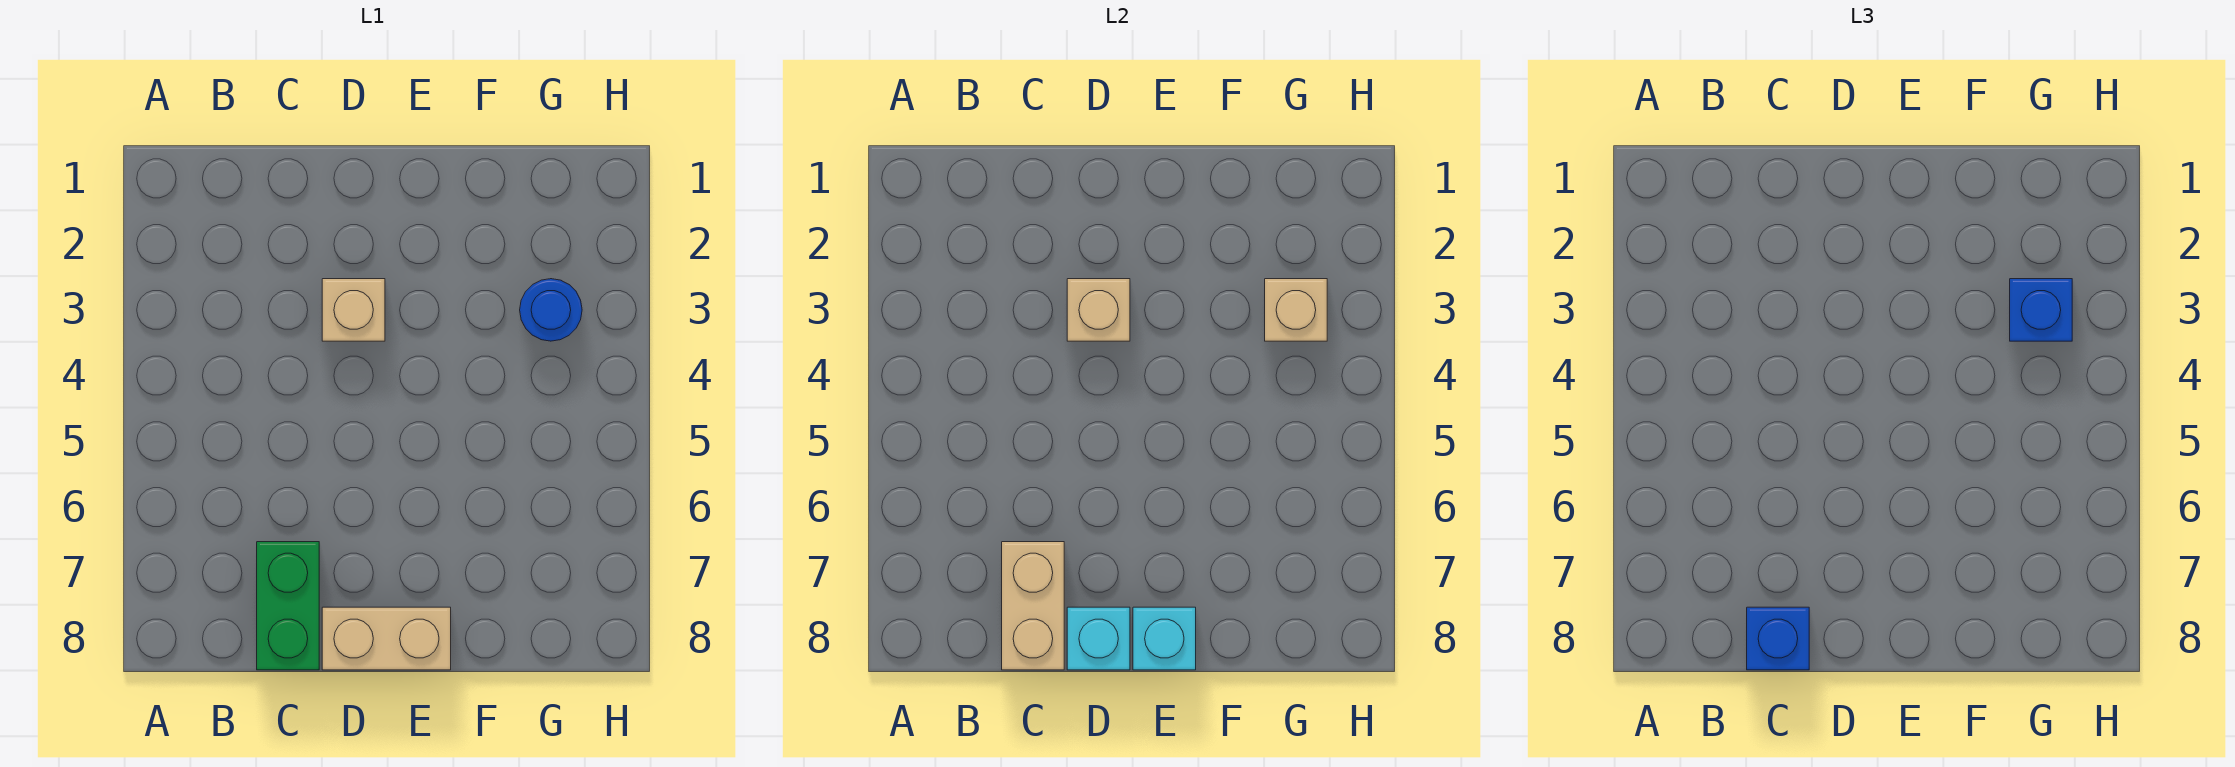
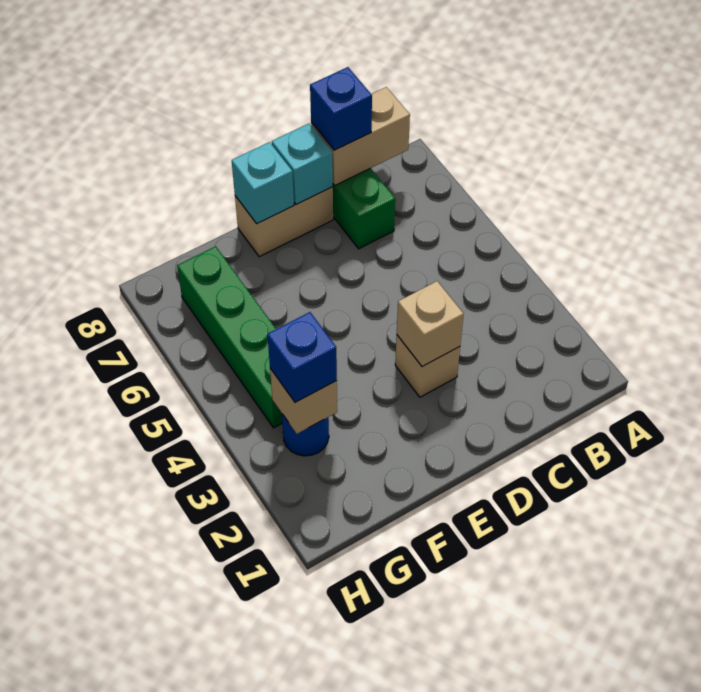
tan brick C7:C8 level 2 -> tan brick B8:C8 level 2
none -> green brick G4:G7 level 1

